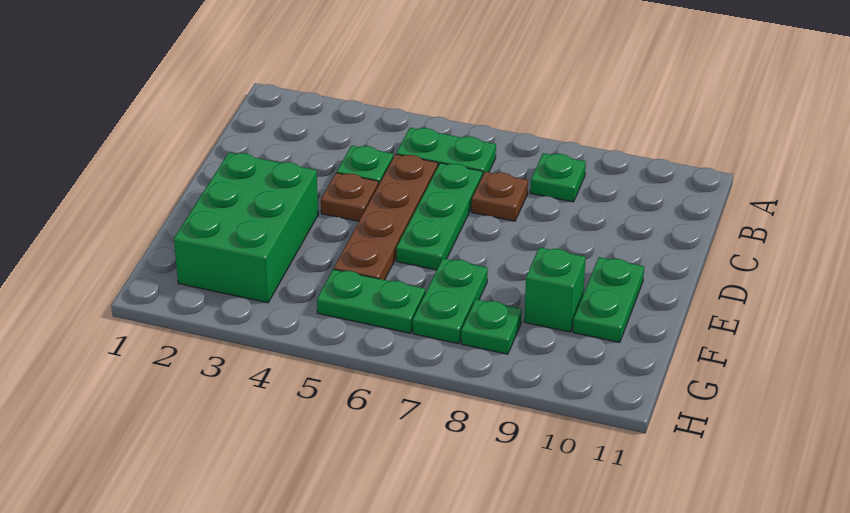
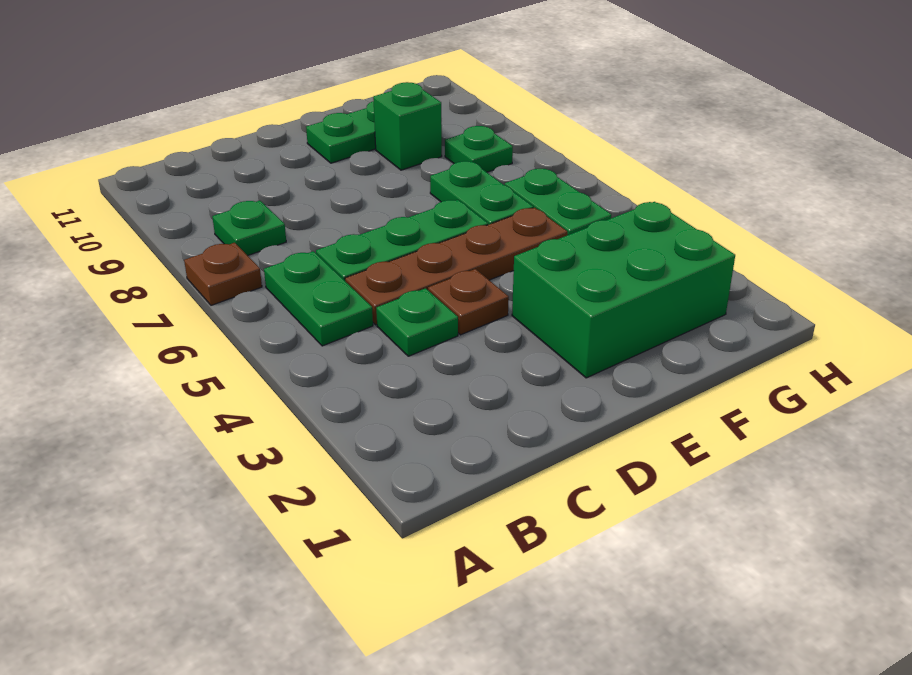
brown plate C7 level 1 -> brown plate A7 level 1
green plate F7:G7 level 1 -> green plate F6:F7 level 1

